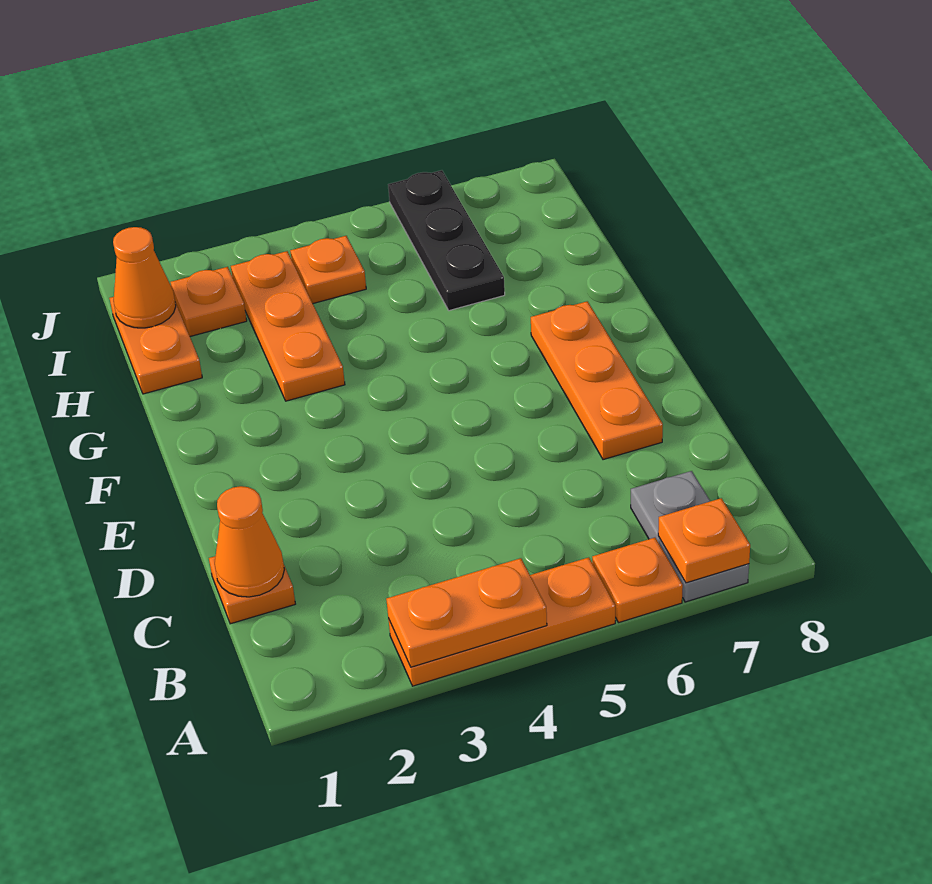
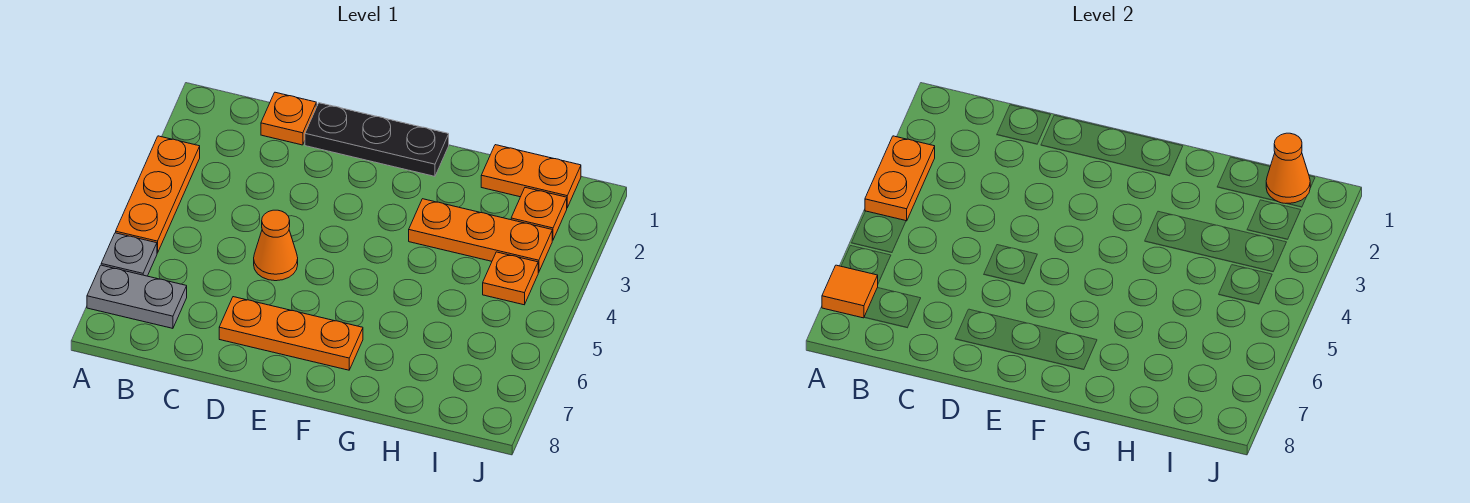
orange plate A6 level 1 -> grey plate A6 level 1
orange plate A7 level 2 -> orange tile A7 level 2
orange cone C1 level 2 -> orange cone D5 level 1
black plate H6:J6 level 1 -> black plate D1:F1 level 1

